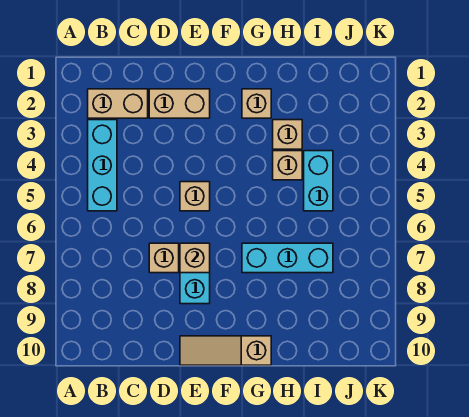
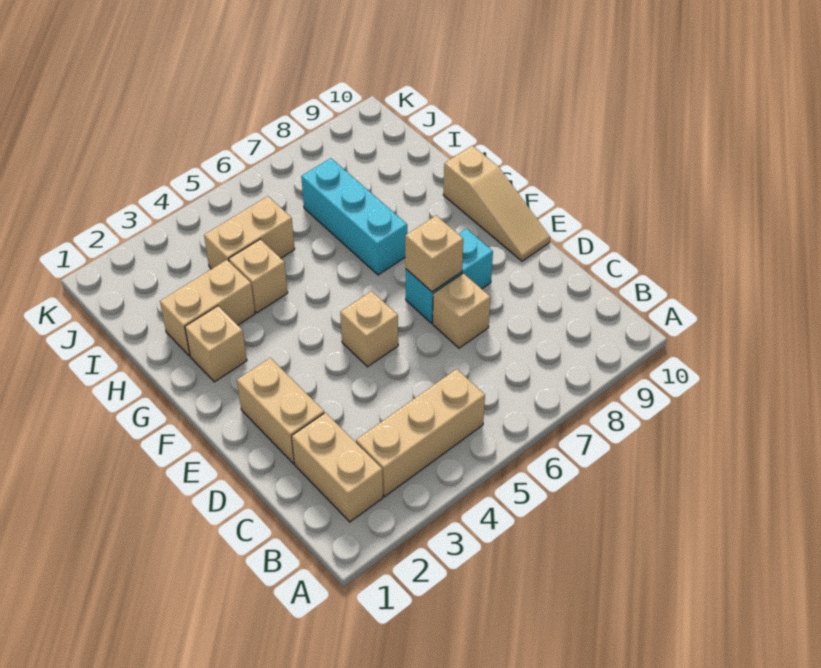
cyan brick B3:B5 level 1 -> tan brick B3:B5 level 1
tan brick H3 level 1 -> tan brick H2:H3 level 1
cyan brick I4:I5 level 1 -> tan brick I4:I5 level 1

